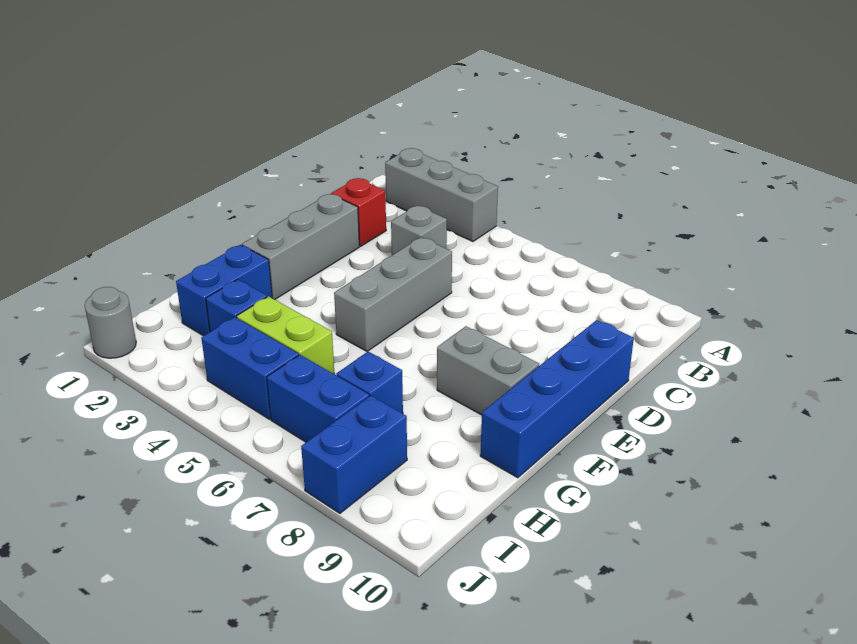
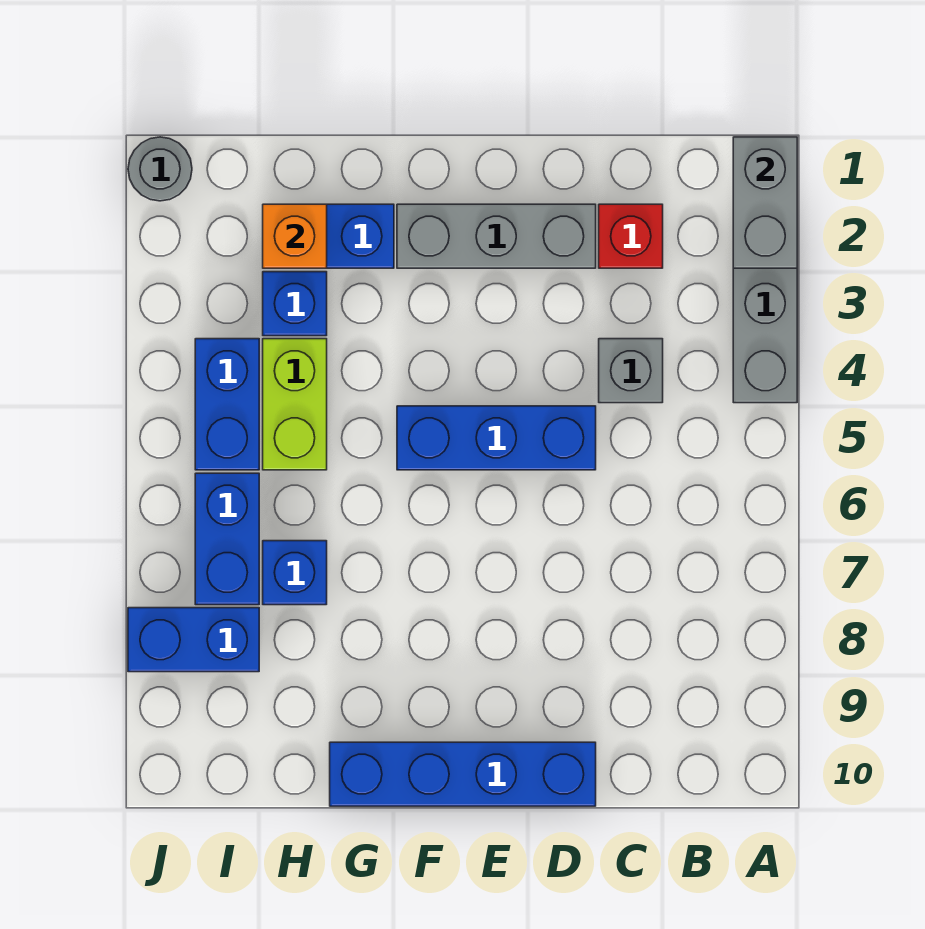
grey brick D5:F5 level 1 -> blue brick D5:F5 level 1
grey brick F8:F9 level 1 -> grey brick A1:A2 level 2
none -> orange brick H2 level 2

